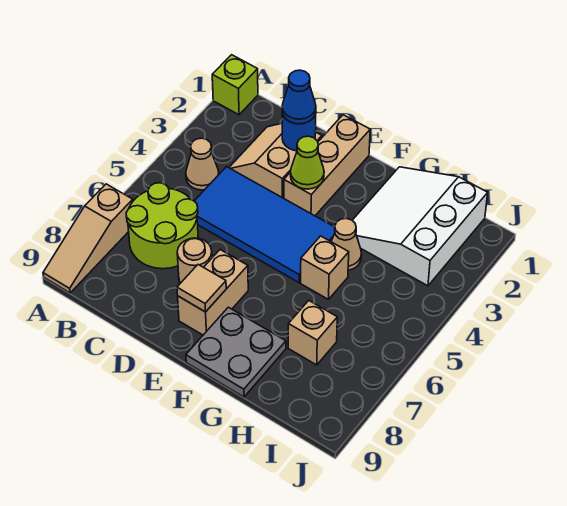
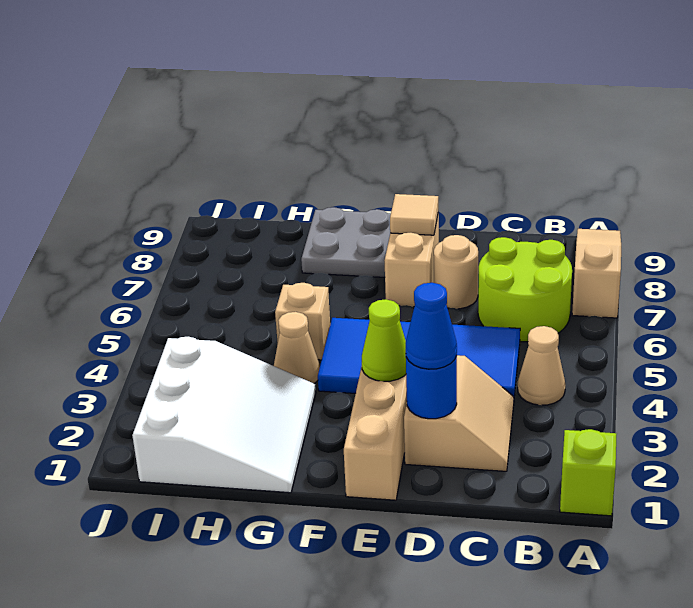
tan brick H7 level 1 -> none

